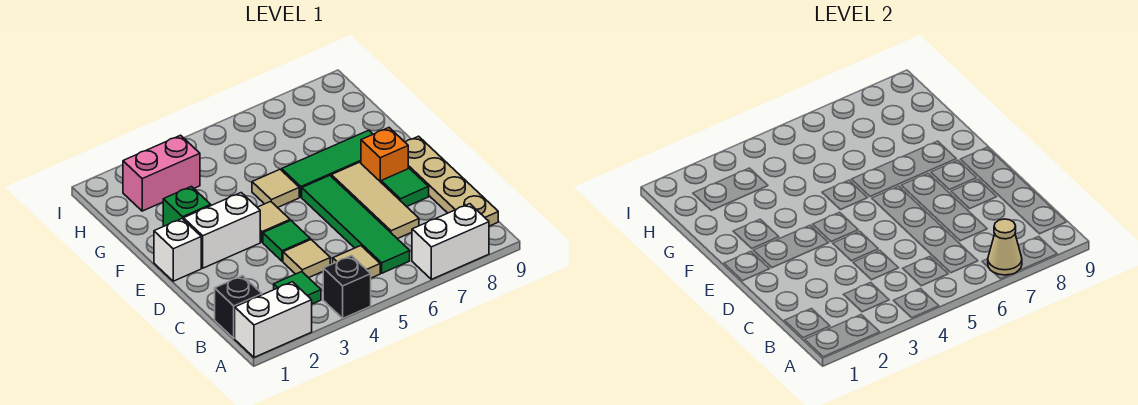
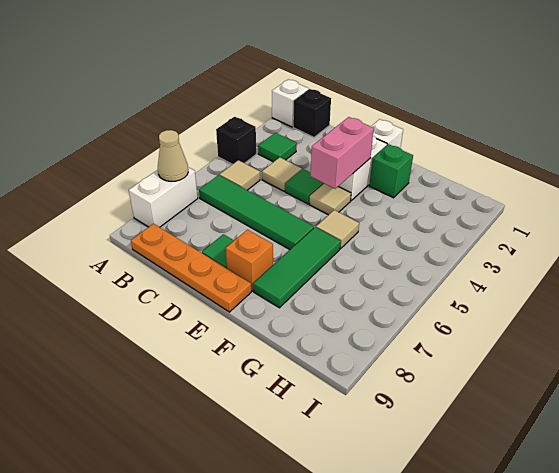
white brick A1:A2 level 1 -> white brick A1 level 1
tan plate B9:E9 level 1 -> orange plate B9:E9 level 1
tan tile C7:E7 level 1 -> none
pink brick H2:H3 level 1 -> pink brick E3:E4 level 2

